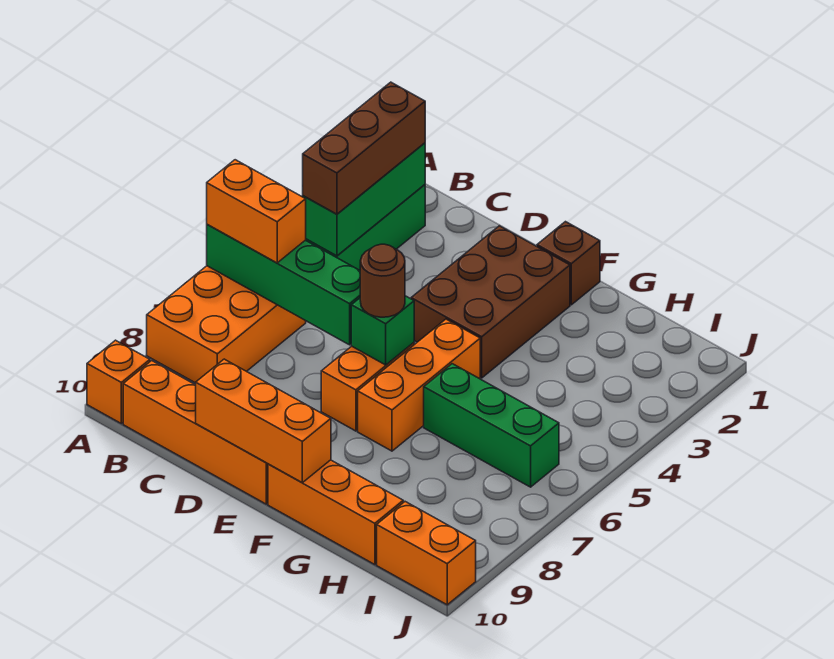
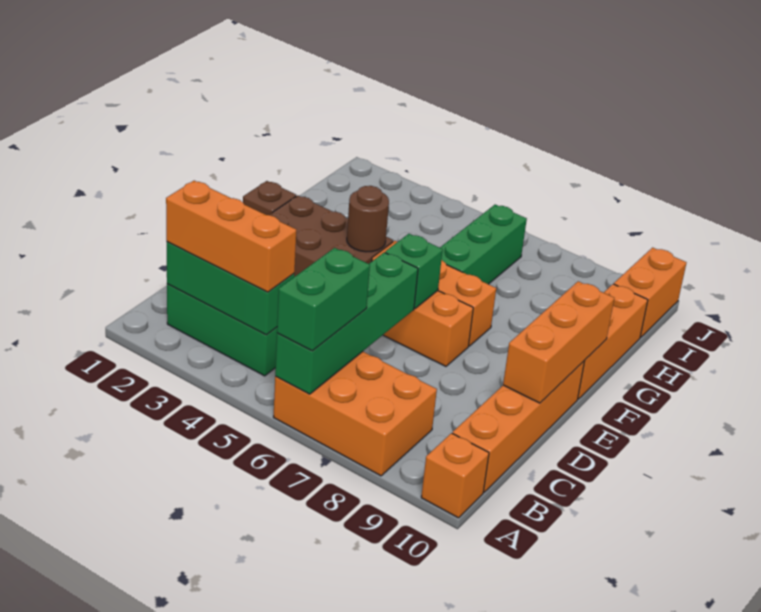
orange brick A6:B6 level 3 -> green brick A6:B6 level 3
brown brick B2:B4 level 3 -> orange brick B2:B4 level 3
brown round brick E6 level 3 -> brown round brick F4 level 2

